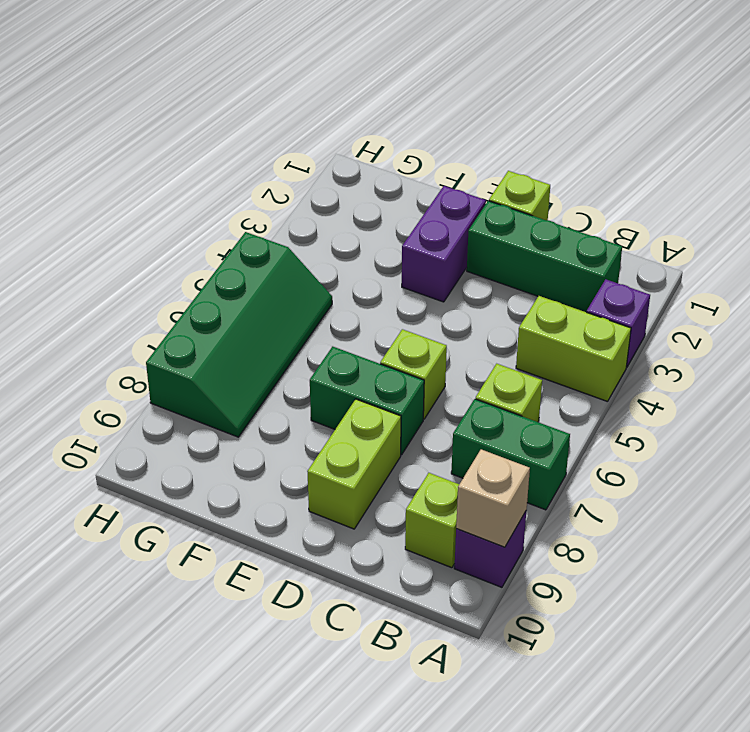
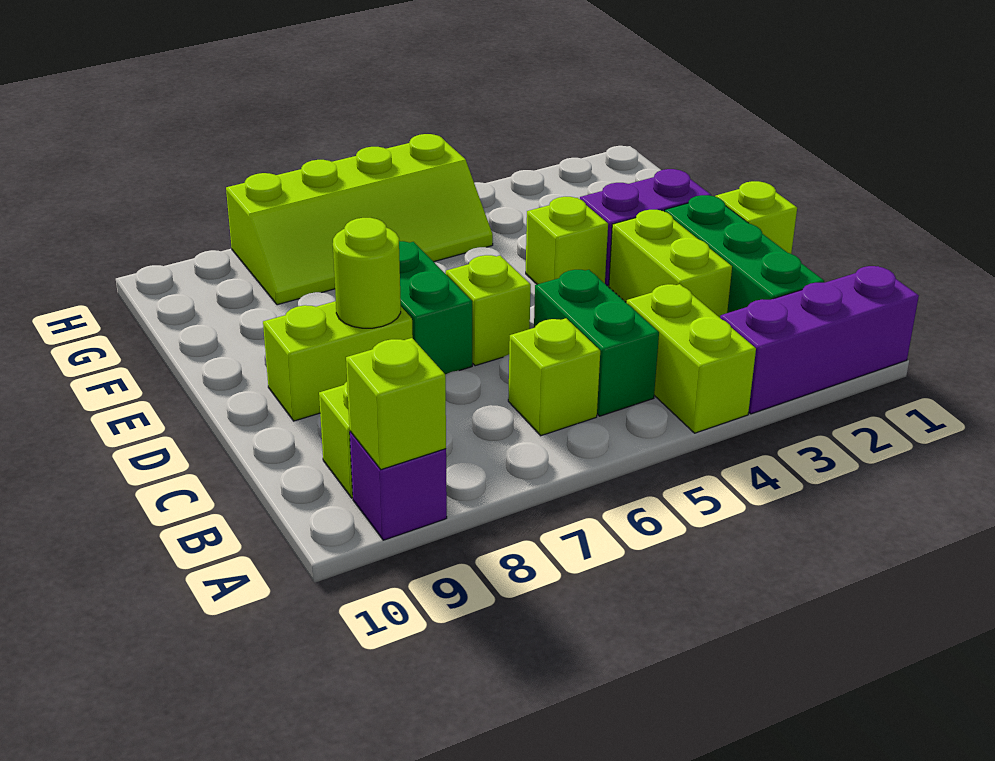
purple brick A3 level 1 -> purple brick A1:A3 level 1
green brick A7:B7 level 1 -> green brick B5:C5 level 1
tan brick A9 level 2 -> lime brick A9 level 2
none -> lime brick C3:D3 level 1
none -> lime round brick D8 level 2
none -> lime brick E4 level 1
green slope G5:H8 level 1 top H -> lime slope G5:H8 level 1 top H

